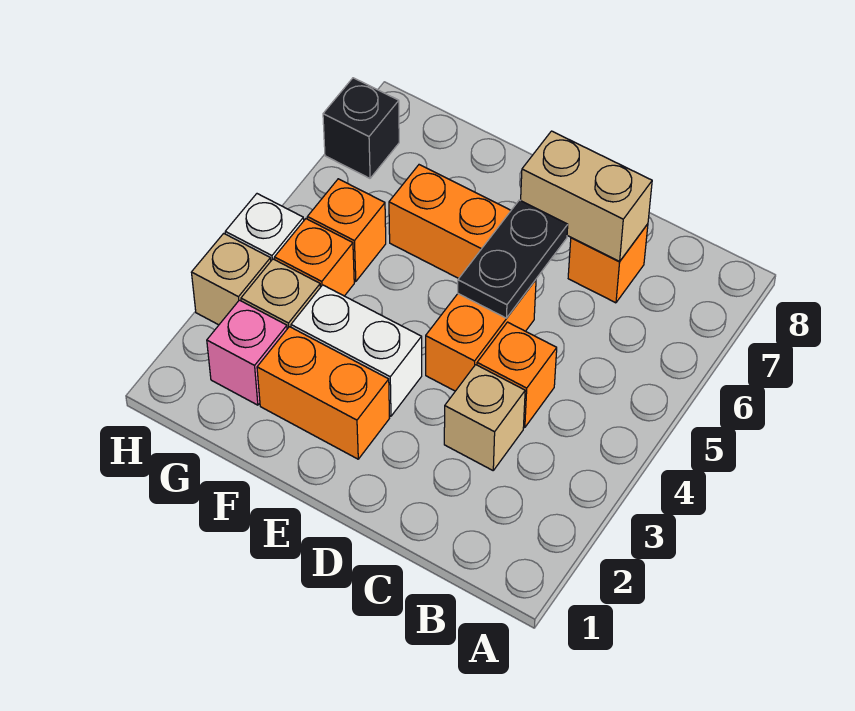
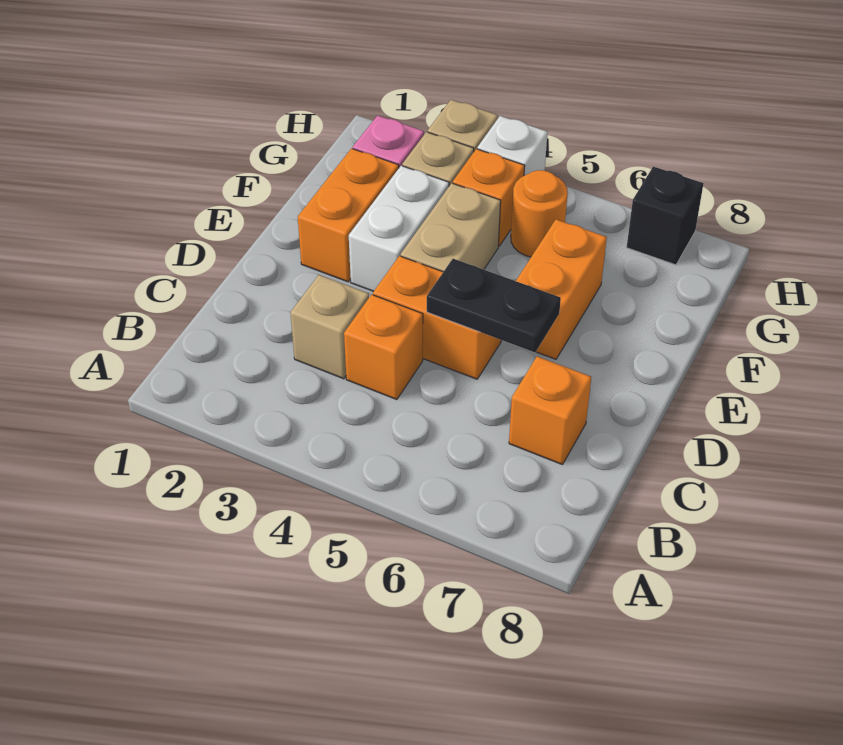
tan brick C7:D7 level 2 -> tan brick E4:F4 level 1
orange brick G5 level 1 -> orange round brick G5 level 1

